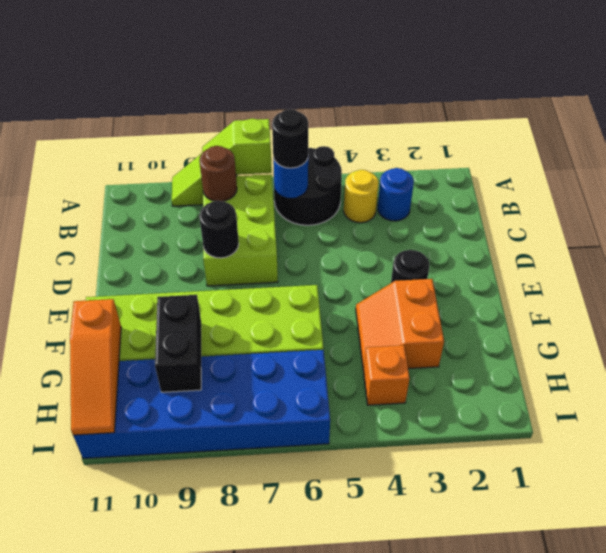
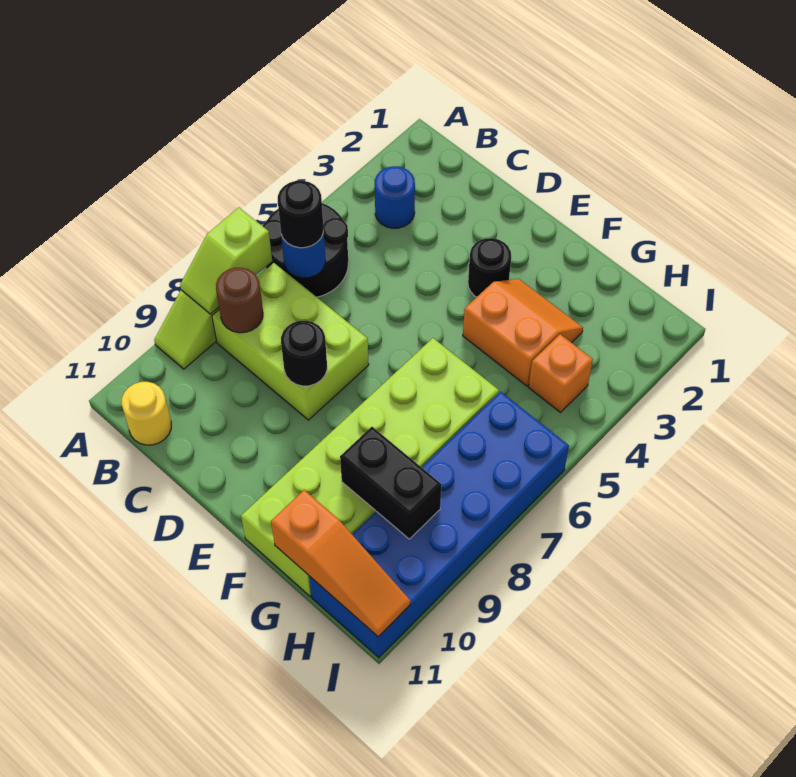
yellow round brick B4 level 1 -> yellow round brick B11 level 1
orange slope F3:G4 level 1 top 3 -> orange slope F3:G4 level 1 top 4

